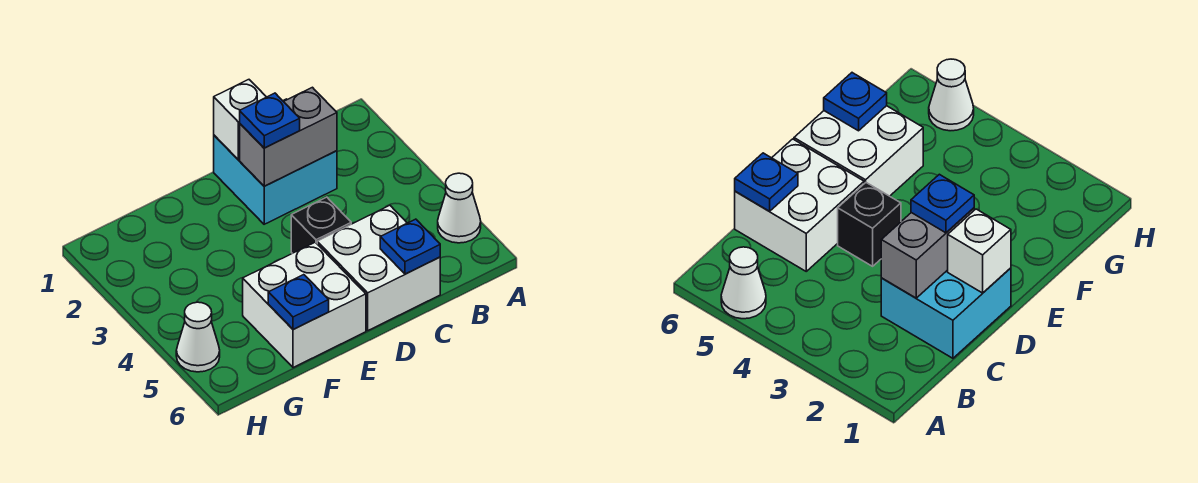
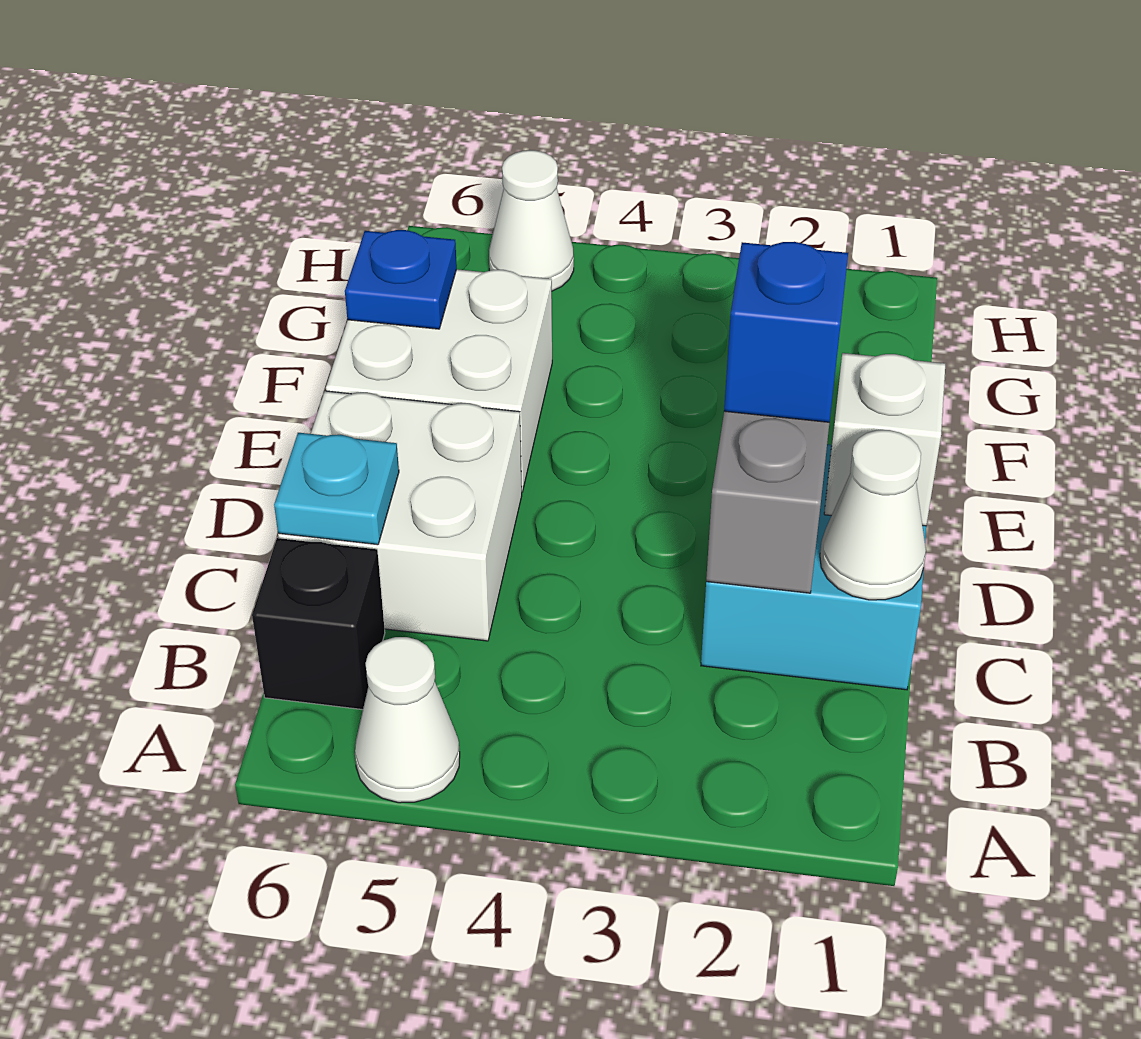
none -> white cone C1 level 2
blue plate C6 level 2 -> cyan plate C6 level 2
blue plate D2 level 3 -> blue brick D2 level 3
black brick D4 level 1 -> black brick B6 level 1

